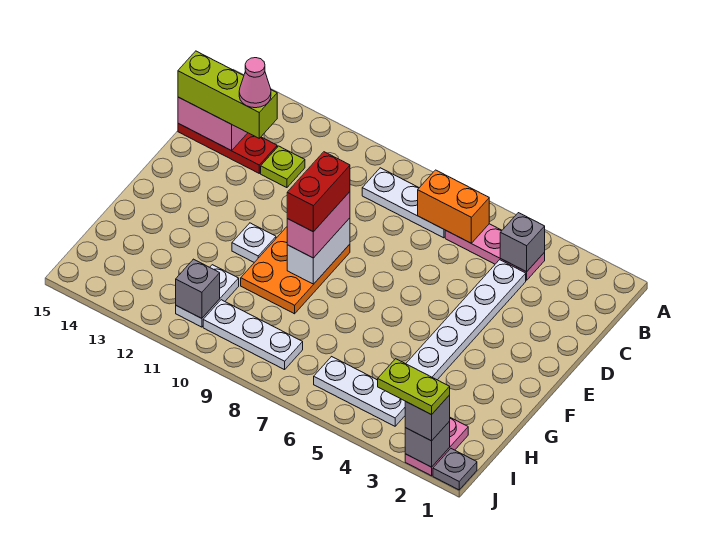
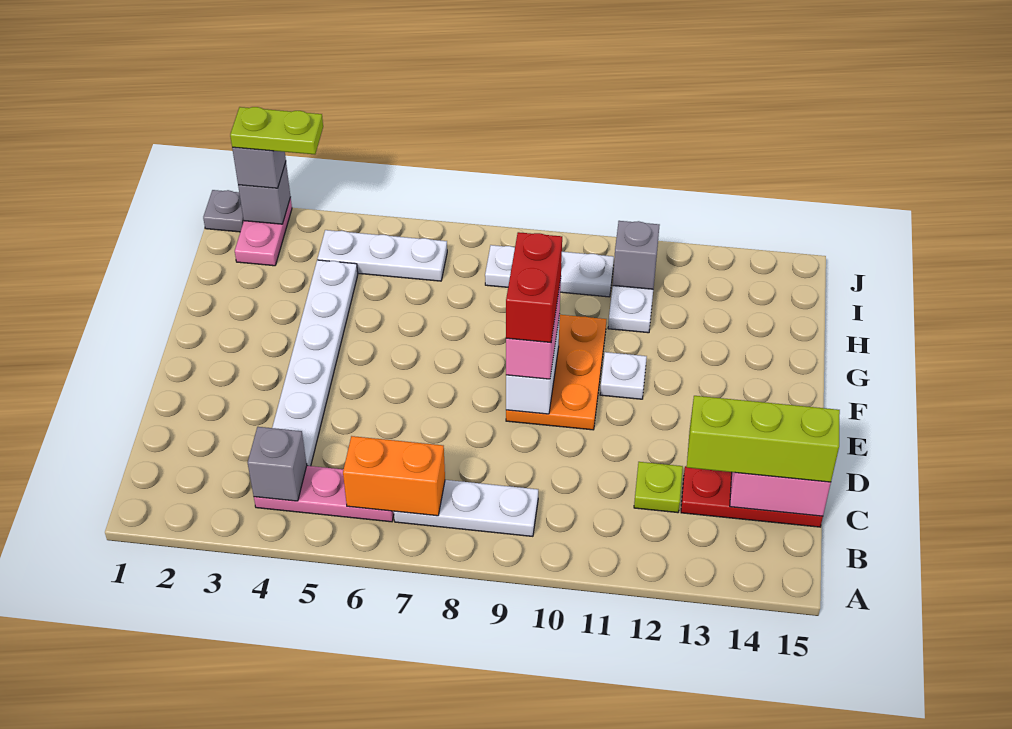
pink cone C13 level 4 -> none

